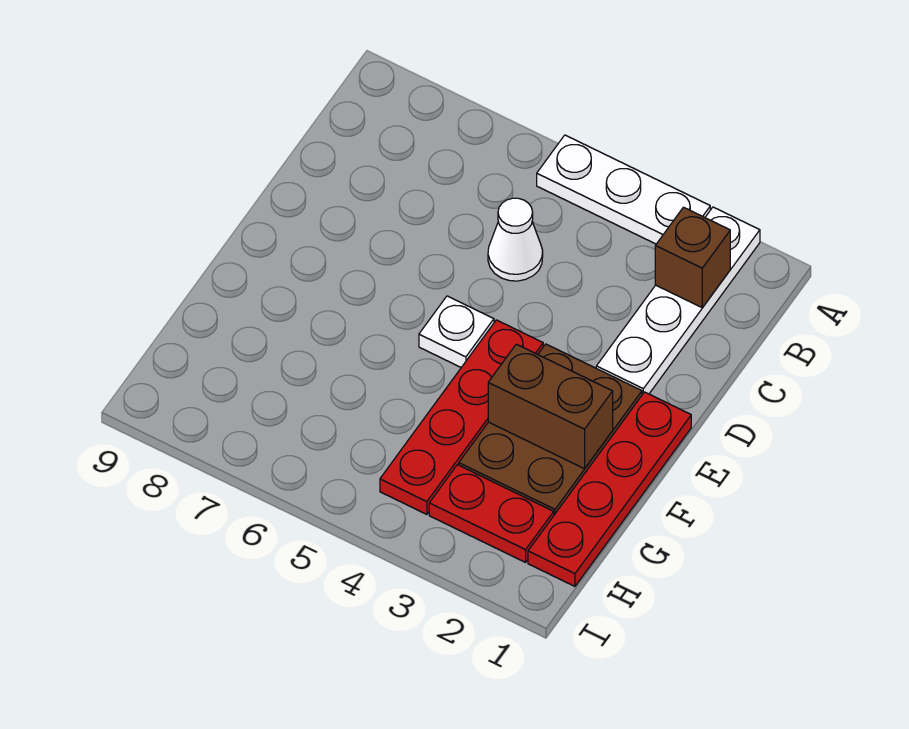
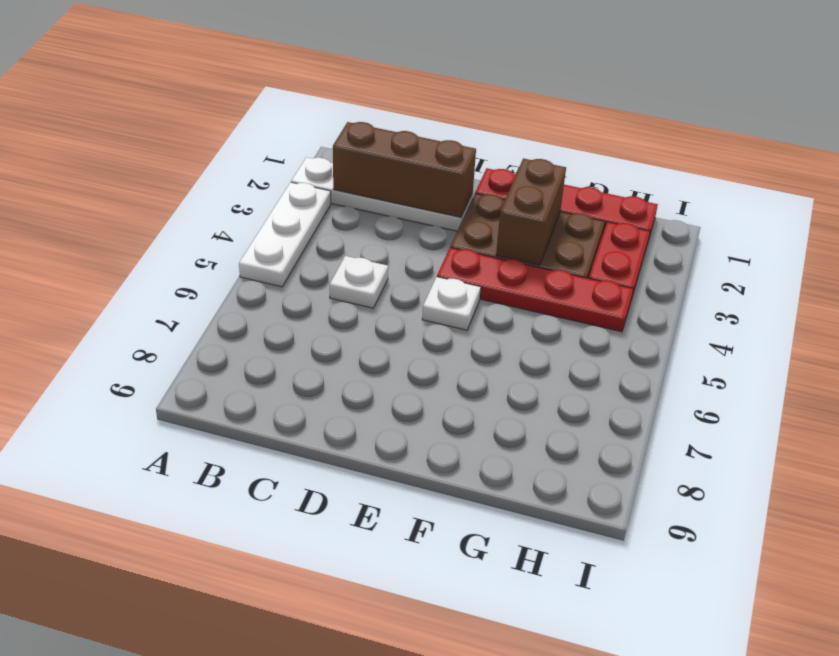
brown brick B2 level 2 -> brown brick B2:D2 level 2
white cone C5 level 1 -> white plate C5 level 1

